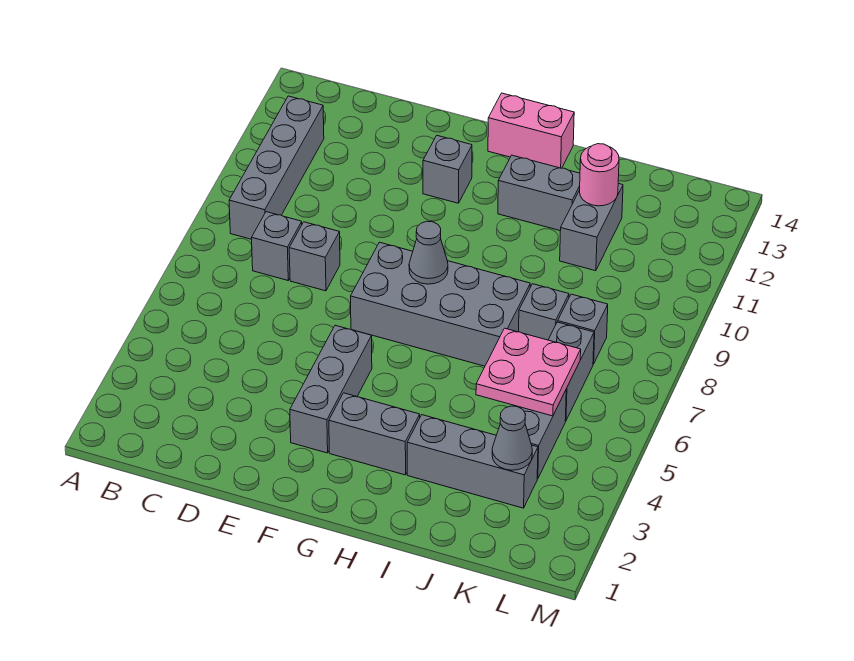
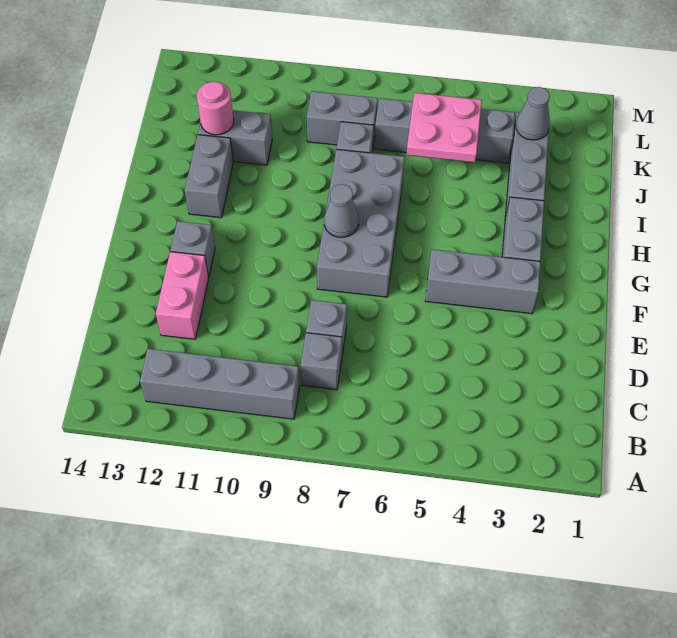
pink brick G14:H14 level 1 -> pink brick D12:E12 level 1
grey brick K8 level 1 -> grey brick K8:K9 level 1

